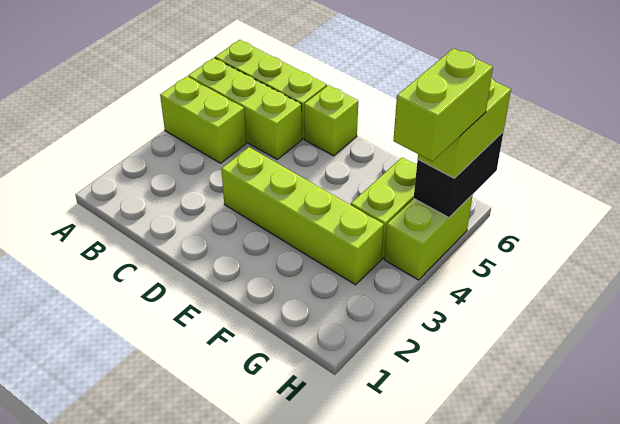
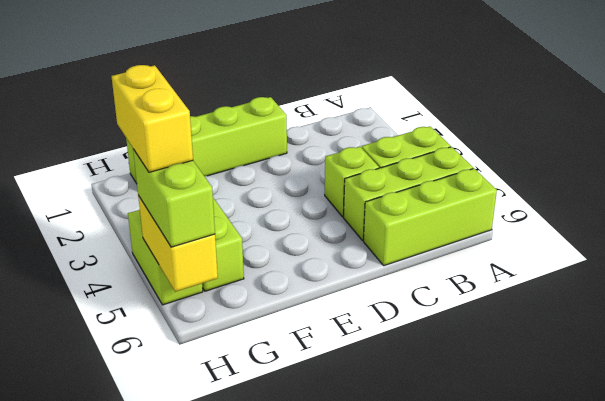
lime brick D3:G3 level 1 -> lime brick D1:G1 level 1
lime brick D6 level 1 -> lime brick C4 level 1
lime brick H4:H5 level 4 -> yellow brick H4:H5 level 4
black brick H5:H6 level 2 -> yellow brick H5:H6 level 2

